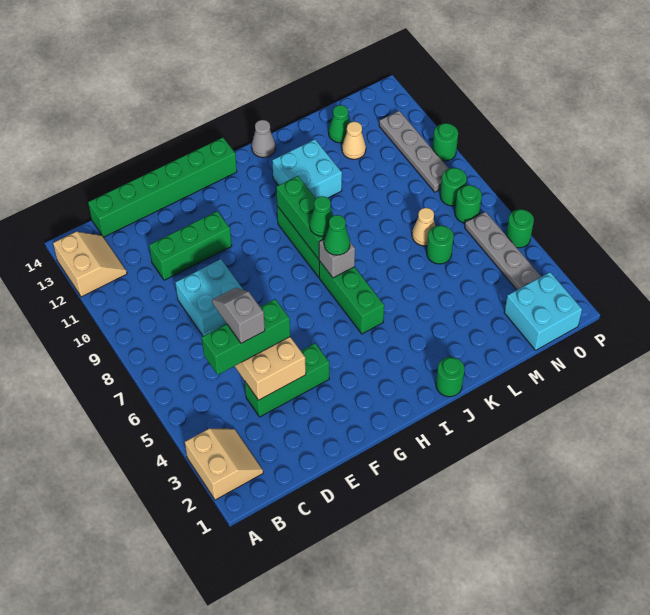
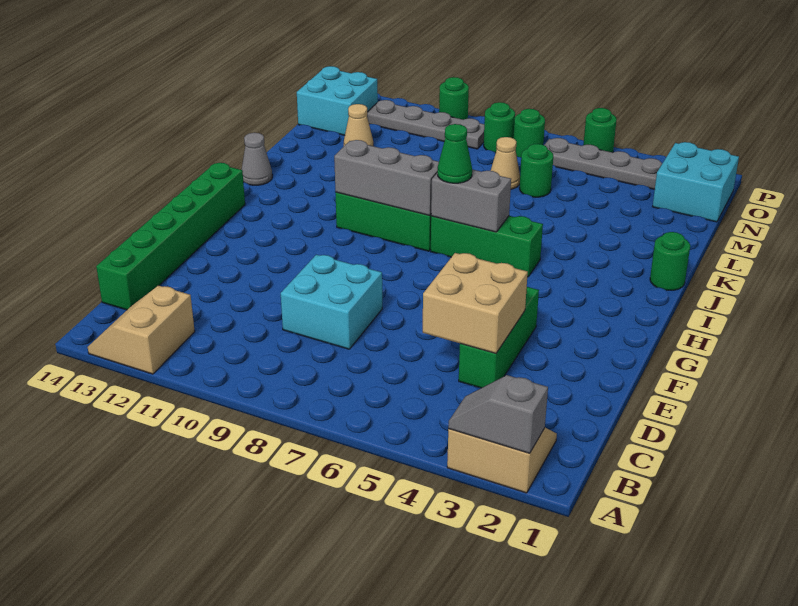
tan slope A12:B13 level 1 top A -> tan slope A12:B13 level 1 top 12
green brick C5:E5 level 3 -> none
grey slope D5:D6 level 4 top 5 -> grey slope A2:A3 level 2 top 2
green brick D11:F11 level 1 -> none
grey brick I7 level 2 -> grey brick I6:I7 level 2
green brick I8:I10 level 2 -> grey brick I8:I10 level 2
green cone I8 level 3 -> none
cyan brick J11:K12 level 1 -> cyan brick N13:O14 level 1
green cone M13 level 1 -> none

